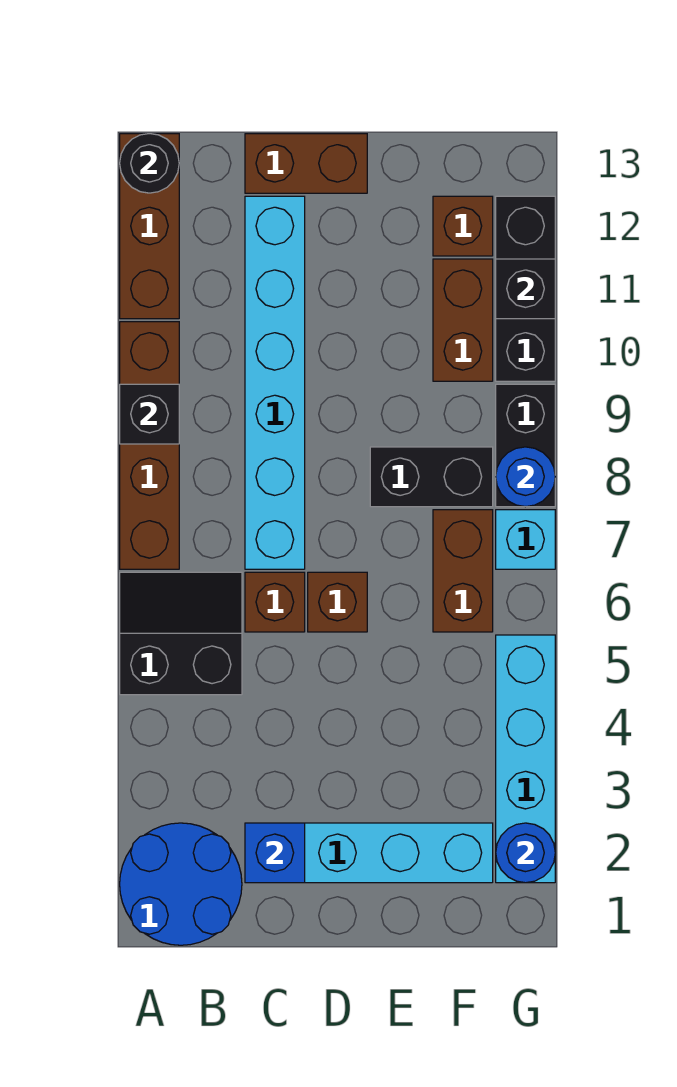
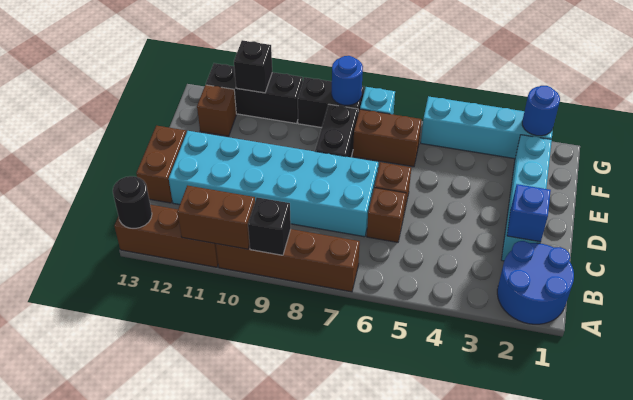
black slope A5:B6 level 1 top 5 -> none
cyan brick C7:C12 level 1 -> cyan brick C7:D12 level 1
brown brick F10:F11 level 1 -> brown brick A10:A11 level 2

